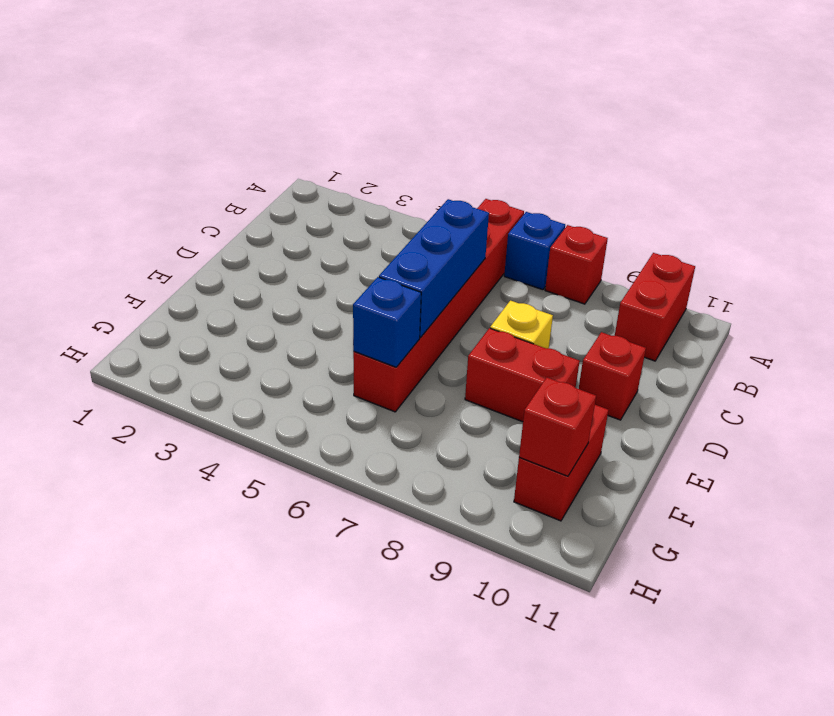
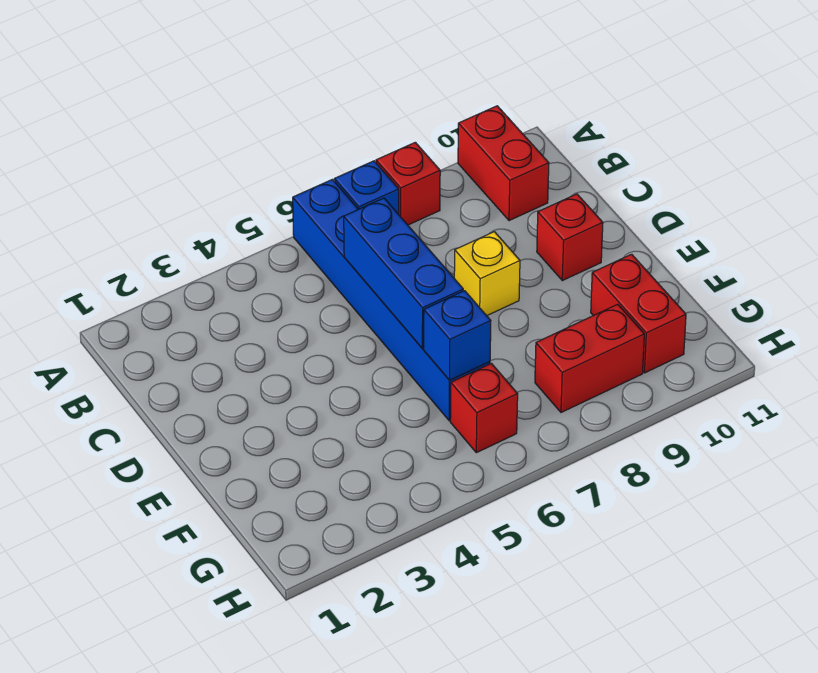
red brick A6:F6 level 1 -> blue brick A6:F6 level 1
red brick E8:E9 level 1 -> red brick G8:G9 level 1
red brick G10 level 2 -> red brick G6 level 1

